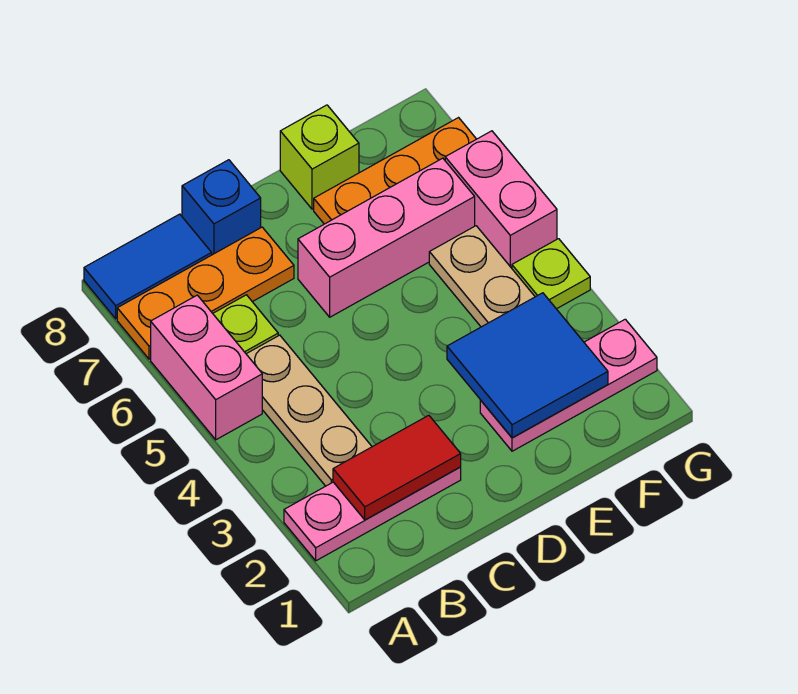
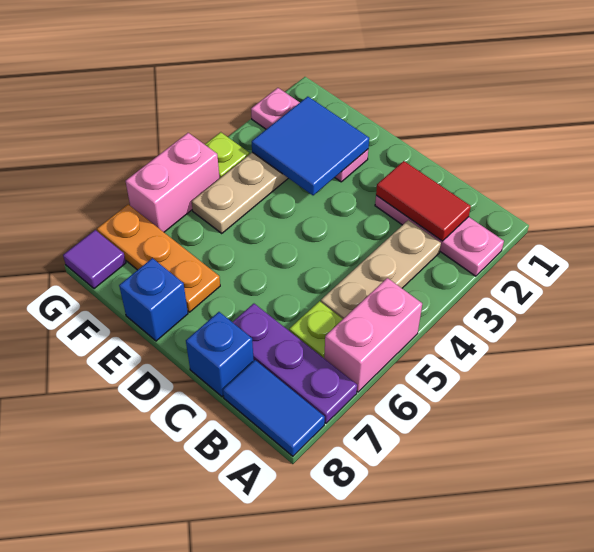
orange plate A7:C7 level 1 -> purple plate A7:C7 level 1
pink brick D6:F6 level 1 -> none
lime brick E8 level 1 -> blue brick E8 level 1
none -> purple tile G8 level 1

